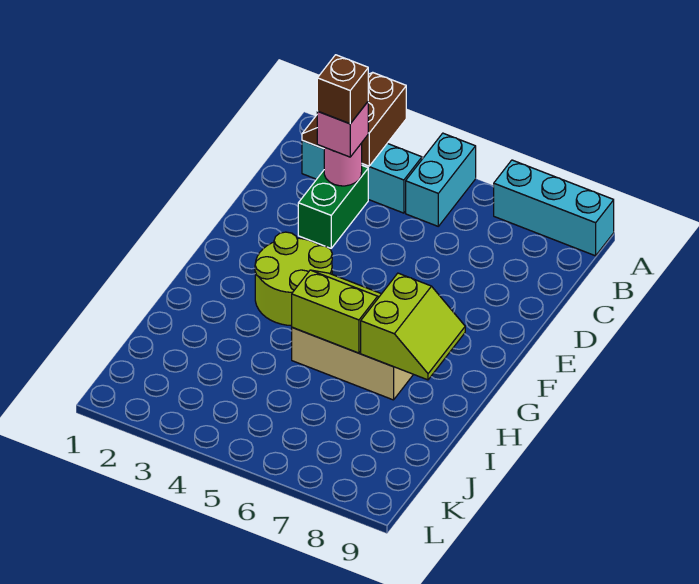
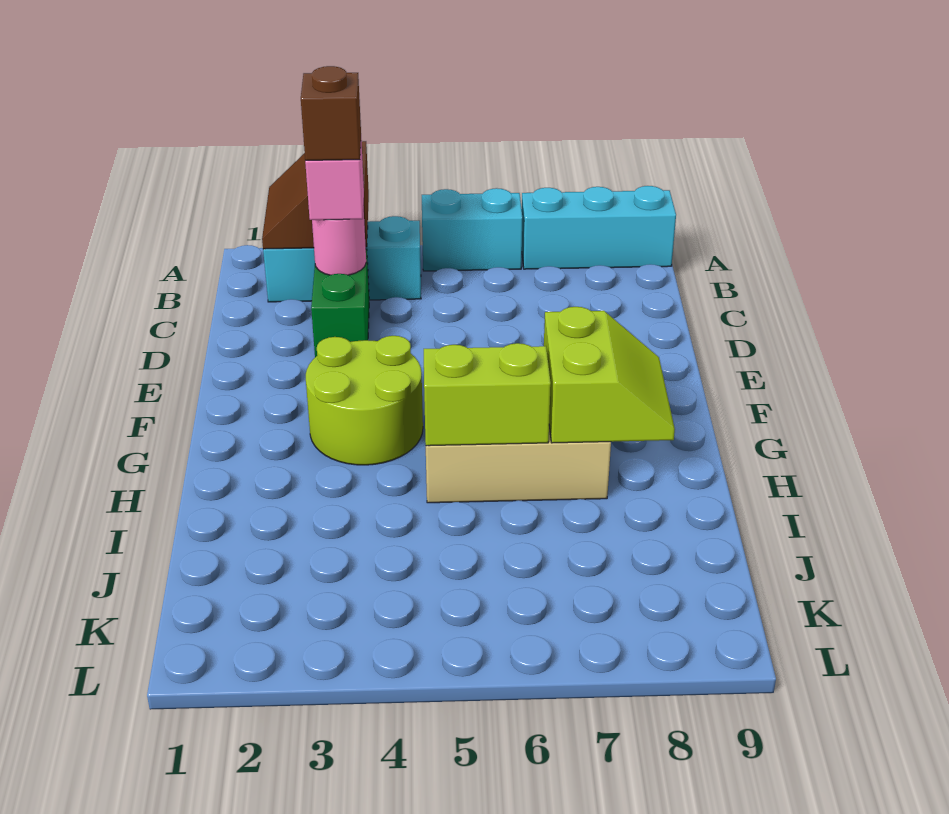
cyan brick A5:B5 level 1 -> cyan brick A5:A6 level 1

